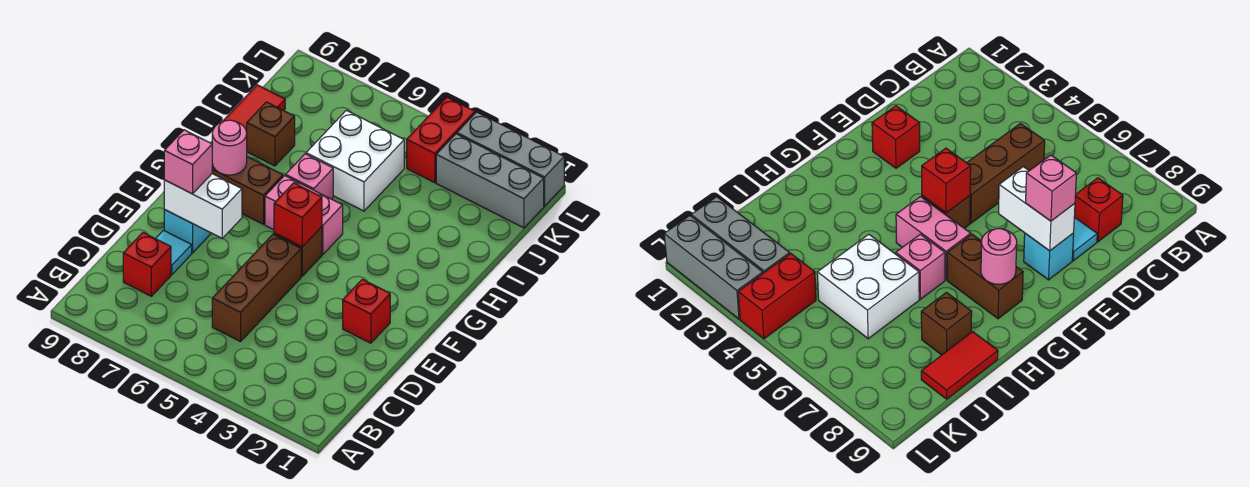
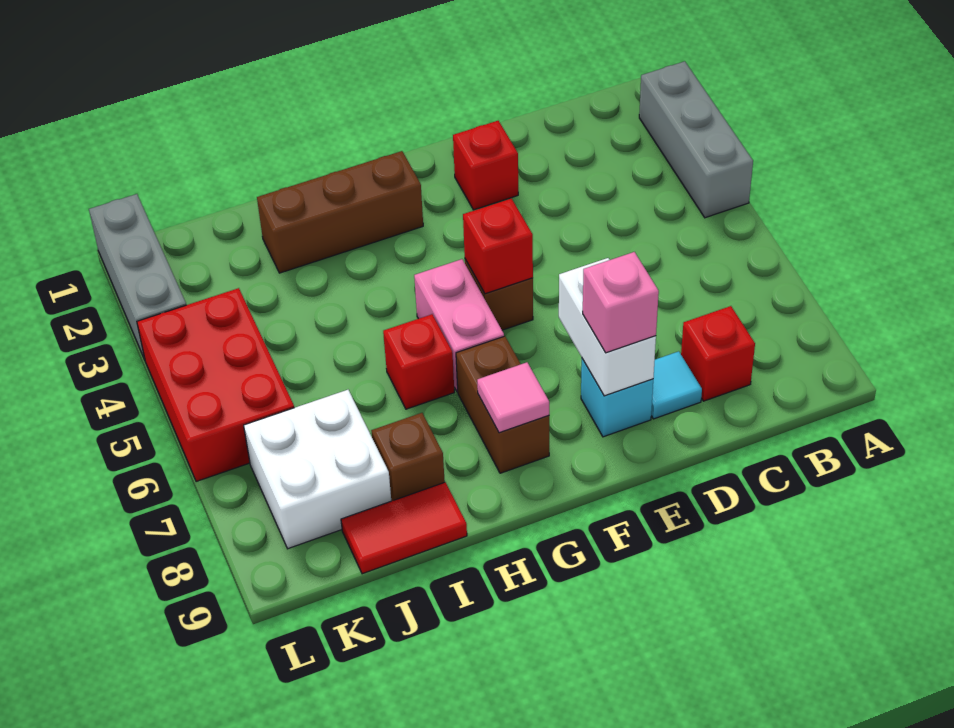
brown brick C5:E5 level 1 -> brown brick G2:I2 level 1
pink round brick G8 level 2 -> pink tile G8 level 2
pink brick H6 level 1 -> red brick H6 level 1
white brick I5:J6 level 1 -> white brick J7:K8 level 1
grey brick K1:K3 level 1 -> grey brick A2:A4 level 1
red brick K4:L4 level 1 -> red brick K4:L6 level 1

